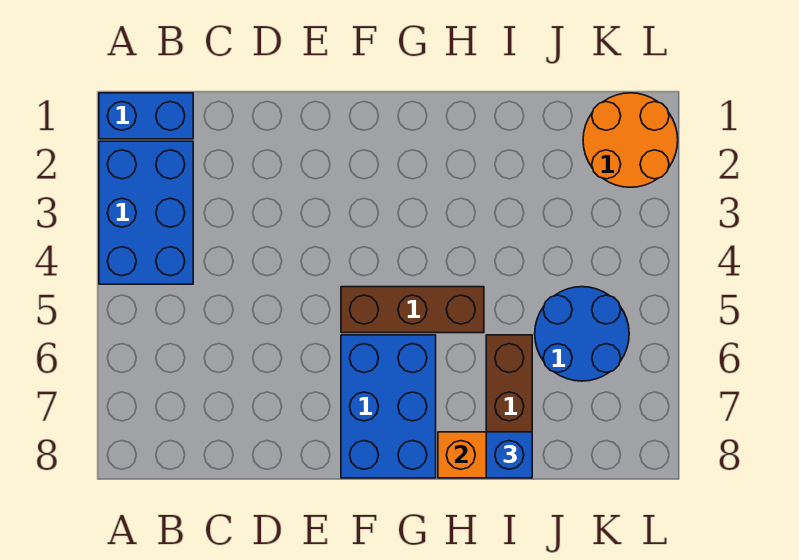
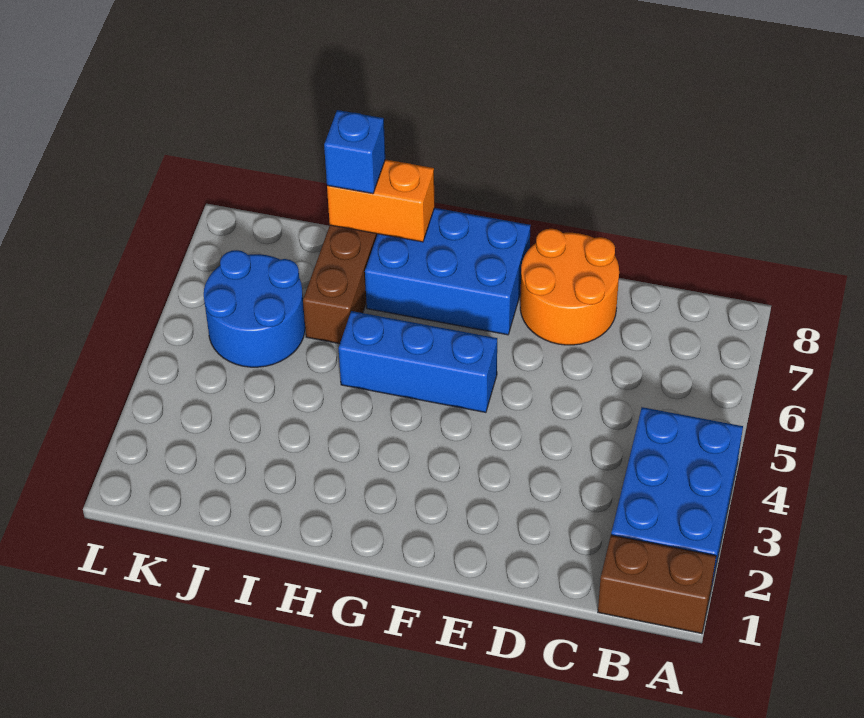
blue brick A1:B1 level 1 -> brown brick A1:B1 level 1
brown brick F5:H5 level 1 -> blue brick F5:H5 level 1
blue brick F6:G8 level 1 -> blue brick F7:H8 level 1
orange round brick K1:L2 level 1 -> orange round brick D7:E8 level 1

